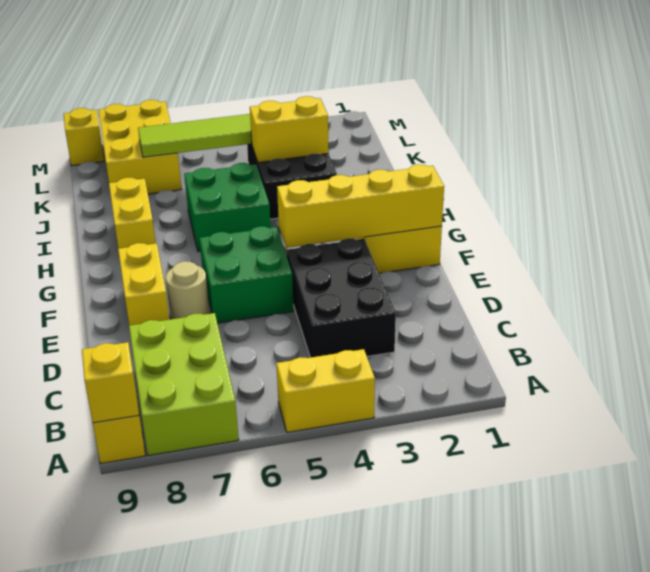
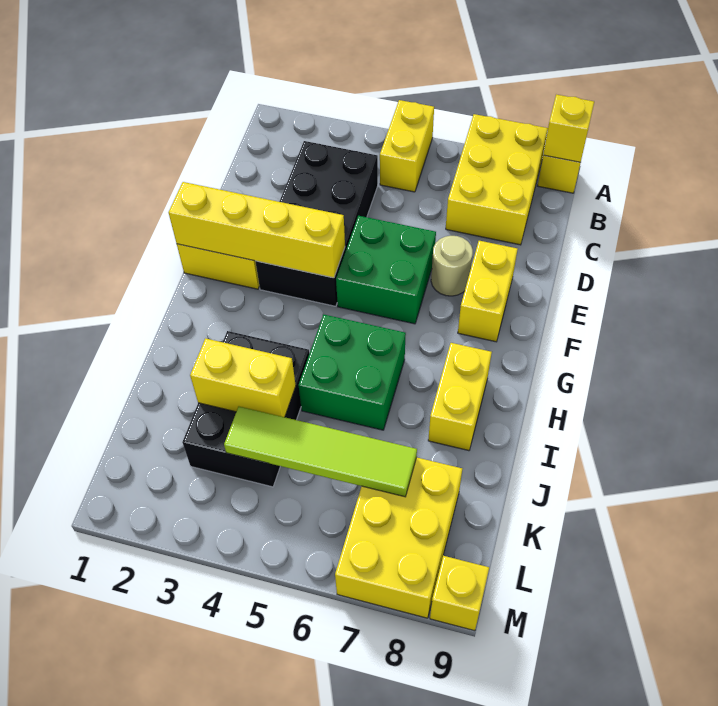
yellow brick A4:A5 level 1 -> yellow brick A5:B5 level 1
lime brick A7:C8 level 1 -> yellow brick A7:C8 level 1
black brick C3:E4 level 1 -> black brick C3:F4 level 1

